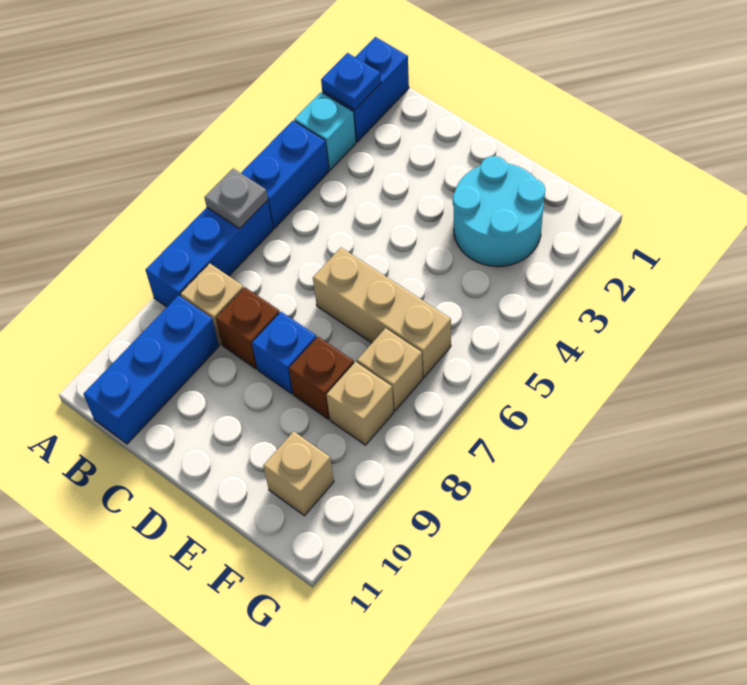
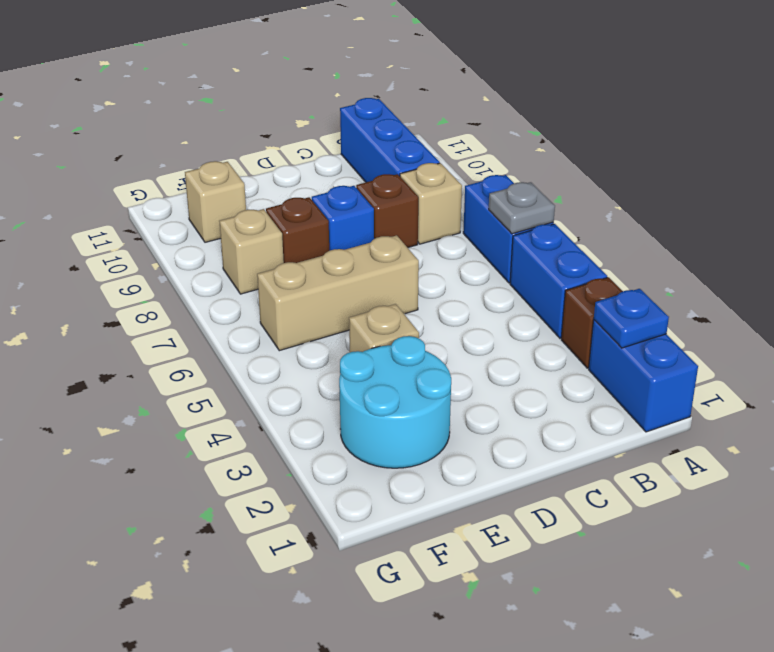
cyan brick A3 level 1 -> brown brick A3 level 1
blue brick A6:A8 level 1 -> blue brick A6:A7 level 1
tan brick F7 level 1 -> tan brick E4 level 1

